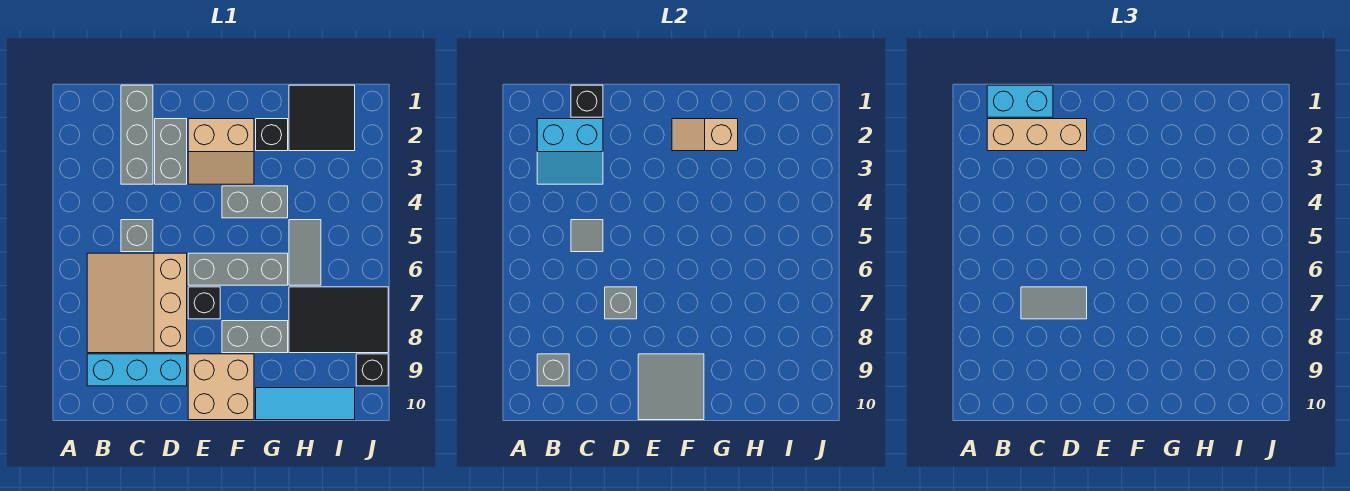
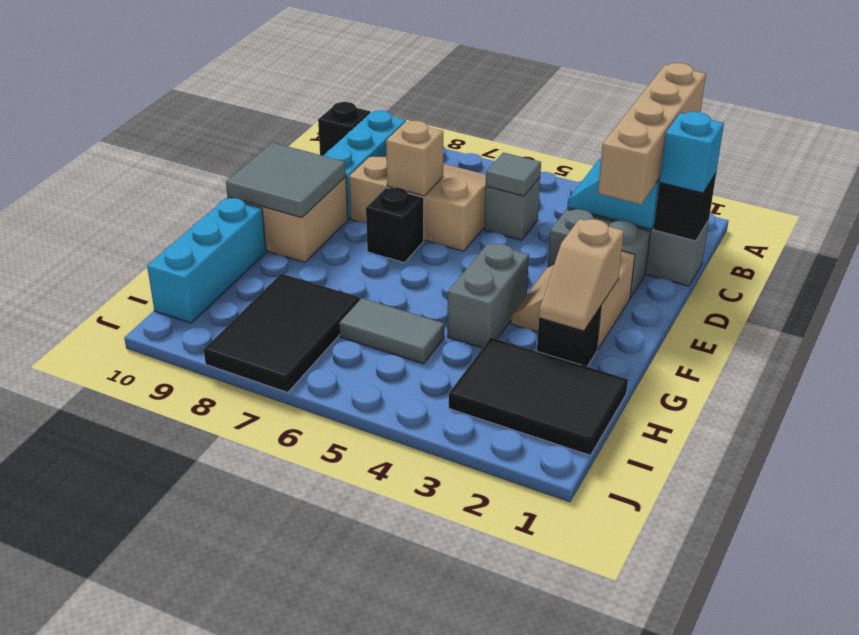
cyan brick B1:C1 level 3 -> cyan brick C1 level 3
tan brick B2:D2 level 3 -> tan brick A2:D2 level 3
grey brick B9 level 2 -> none
grey tile C7:D7 level 3 -> none
grey brick D7 level 2 -> tan brick D7 level 2
grey brick E6:G6 level 1 -> none
tan slope F2:G2 level 2 top G -> tan slope F2:G2 level 2 top F
grey brick F8:G8 level 1 -> none
cyan tile G10:I10 level 1 -> cyan brick G10:I10 level 1
black tile H1:I2 level 1 -> black tile H1:I3 level 1
black brick J9 level 1 -> black brick B10 level 1

